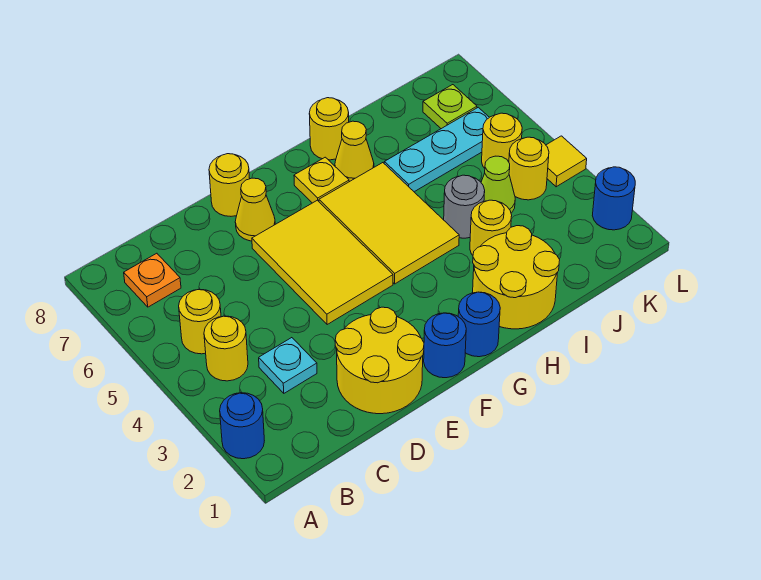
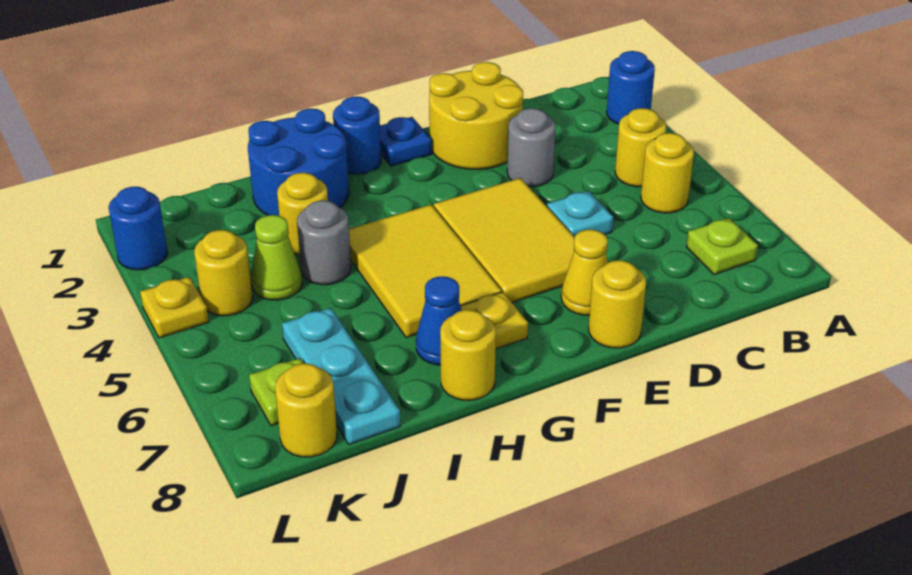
orange plate B7 level 1 -> lime plate B7 level 1
cyan plate C3 level 1 -> cyan plate D5 level 1
none -> grey round brick D3 level 1
blue round brick F1 level 1 -> blue plate F1 level 1
yellow round brick H1:I2 level 1 -> blue round brick H1:I2 level 1
yellow cone H7 level 1 -> blue cone H7 level 1
cyan plate I6:K6 level 1 -> cyan plate J6:J8 level 1
yellow round brick K5 level 1 -> yellow round brick K8 level 1
yellow tile L4 level 1 -> yellow plate L4 level 1

